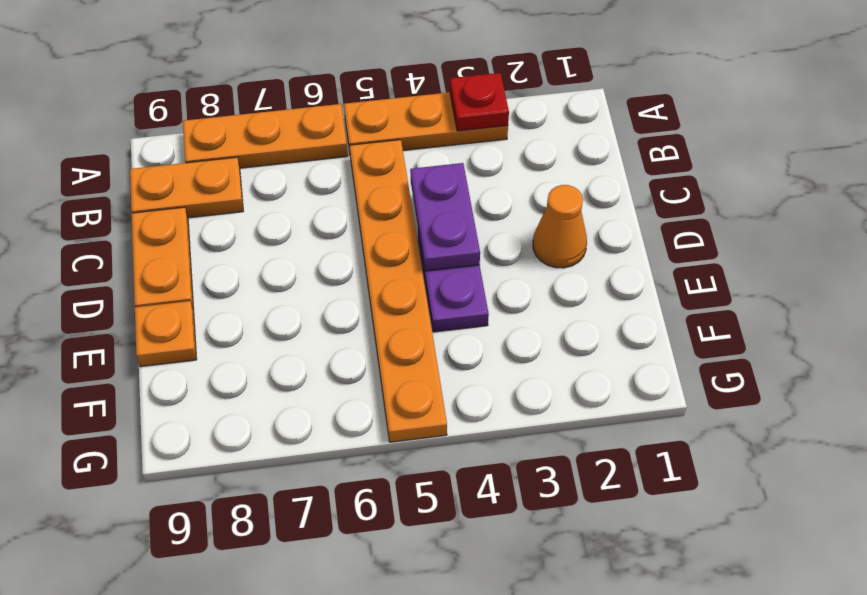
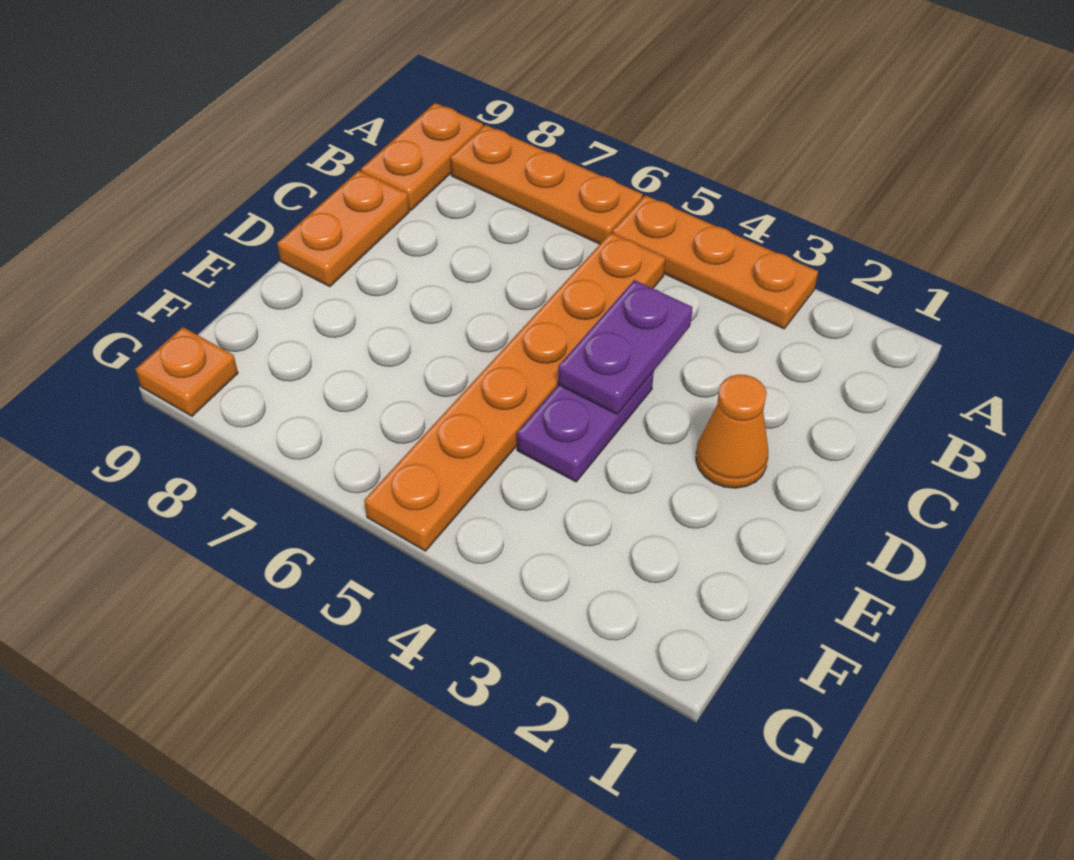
red plate A3 level 2 -> none
orange plate B8:B9 level 1 -> orange plate A9:B9 level 1
orange plate E9 level 1 -> orange plate G9 level 1

